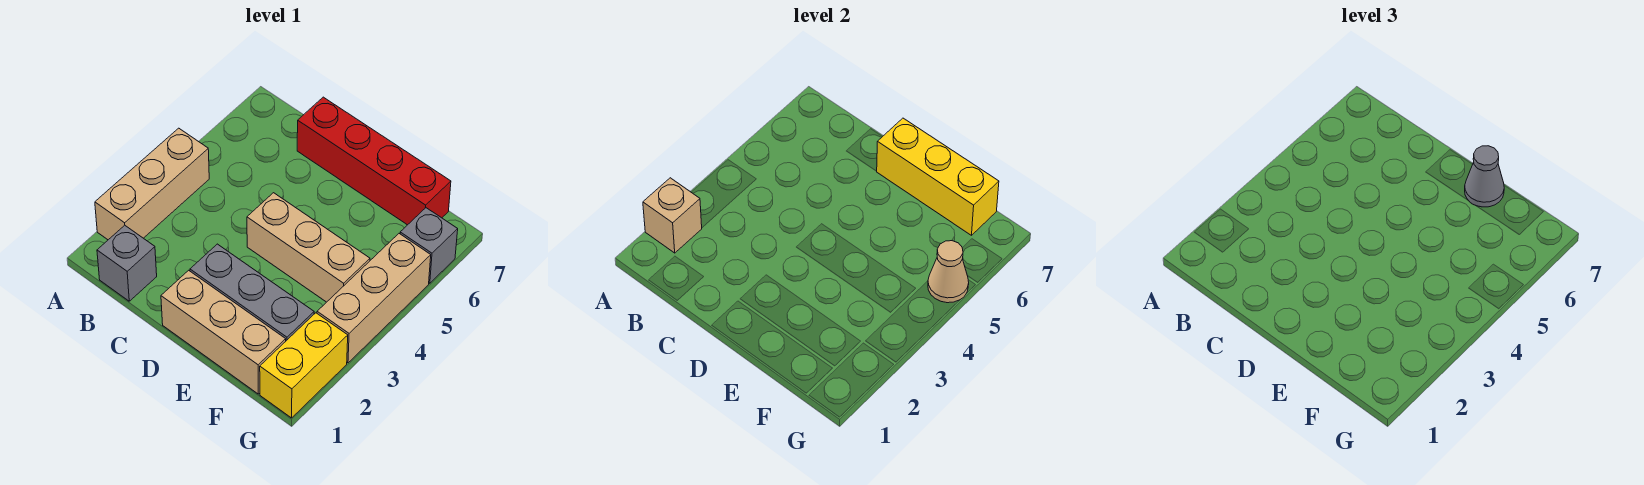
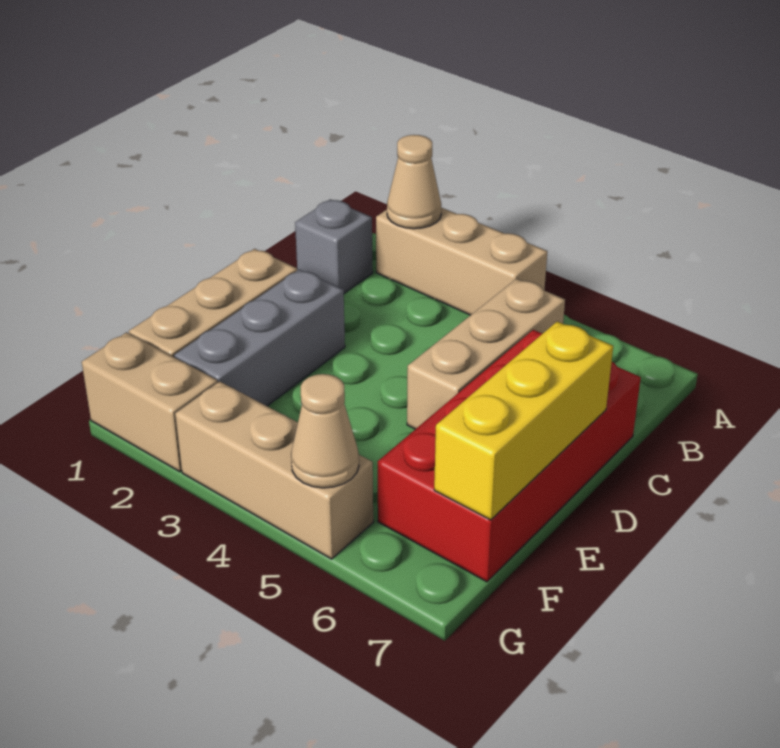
tan brick A2 level 2 -> tan cone A2 level 2
red brick C7:F7 level 1 -> red brick C6:F7 level 1
tan brick D4:F4 level 1 -> tan brick B5:D5 level 1
grey cone E7 level 3 -> none
yellow brick G1:G2 level 1 -> tan brick G1:G2 level 1
grey brick G6 level 1 -> none

